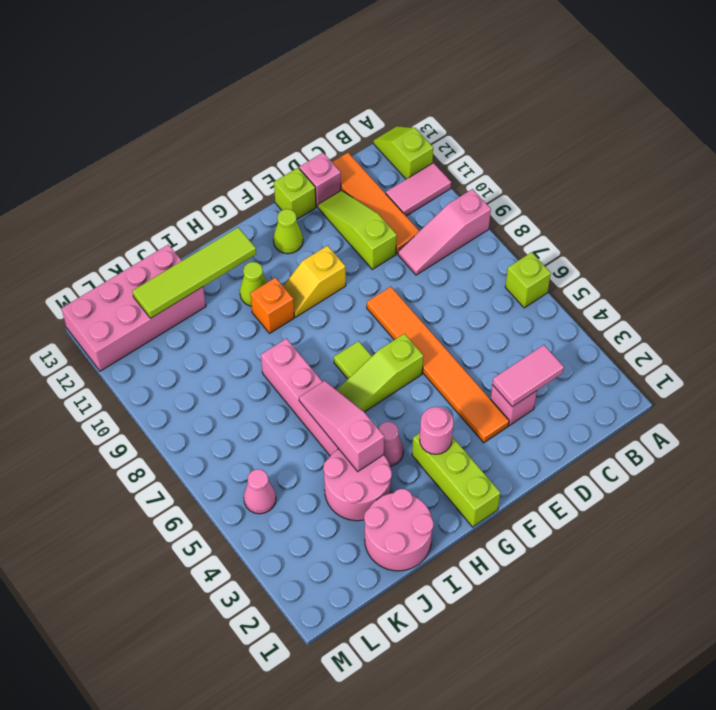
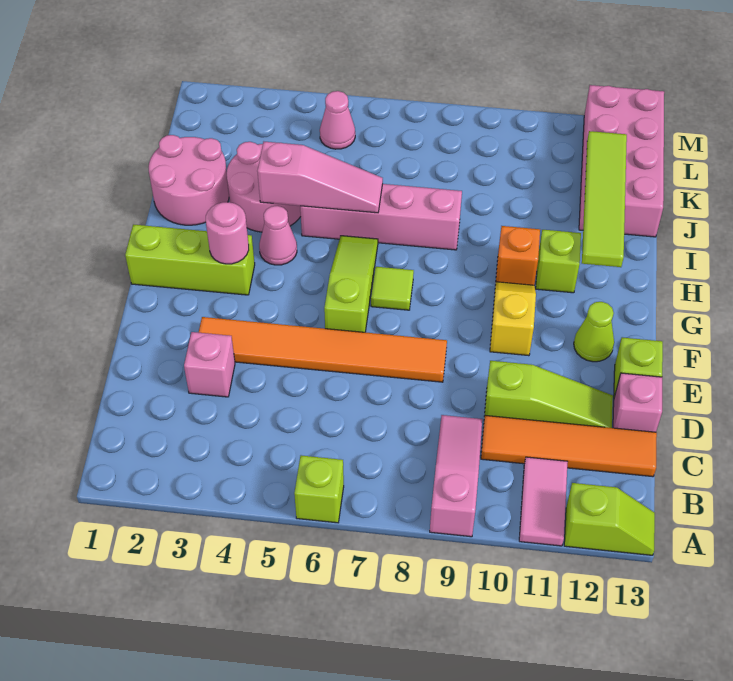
pink tile C3:D3 level 2 -> none
lime cone H11 level 1 -> lime brick H11 level 1

